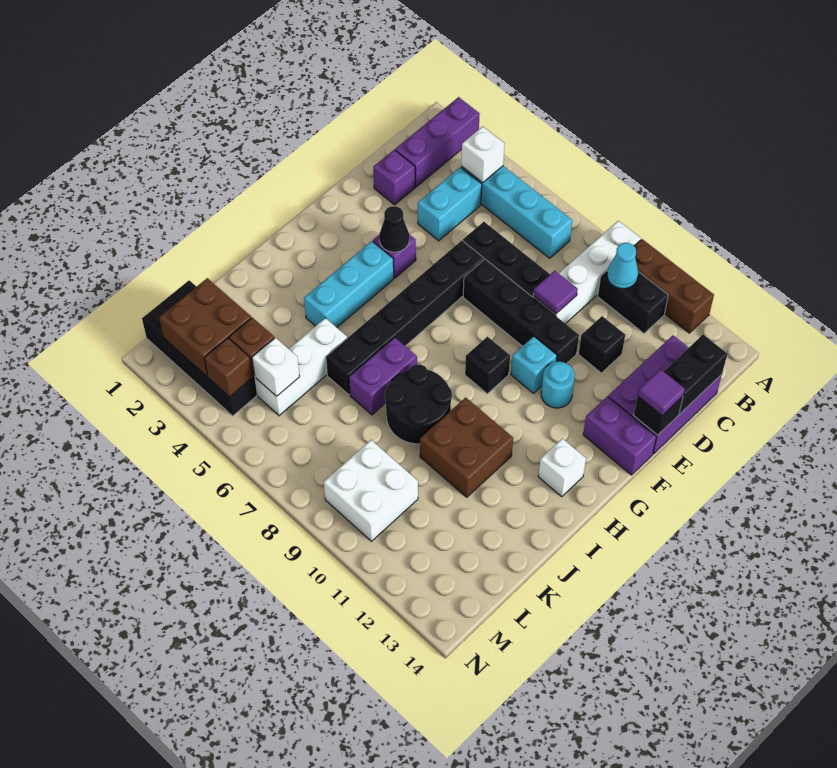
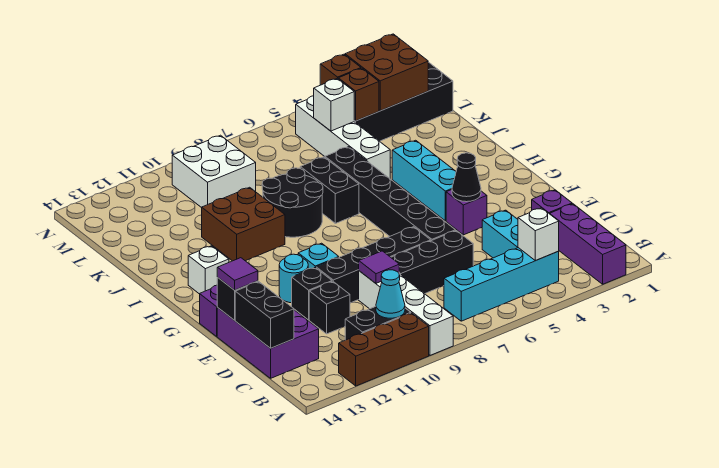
black brick G9 level 1 -> black brick E11 level 1
purple brick I7:J7 level 1 -> black brick I7:J7 level 1
white brick J5:L5 level 1 -> white brick J5:M5 level 1

